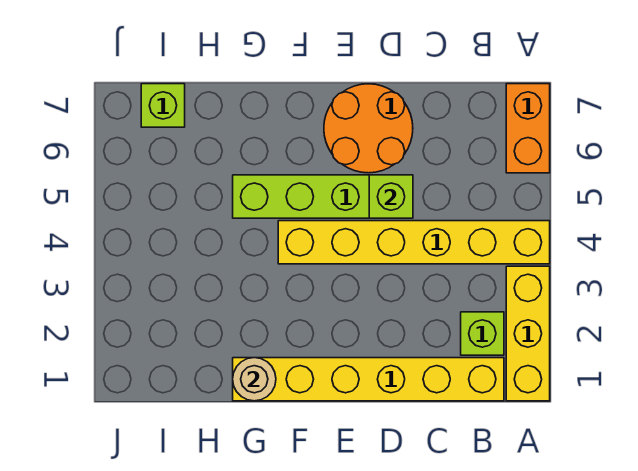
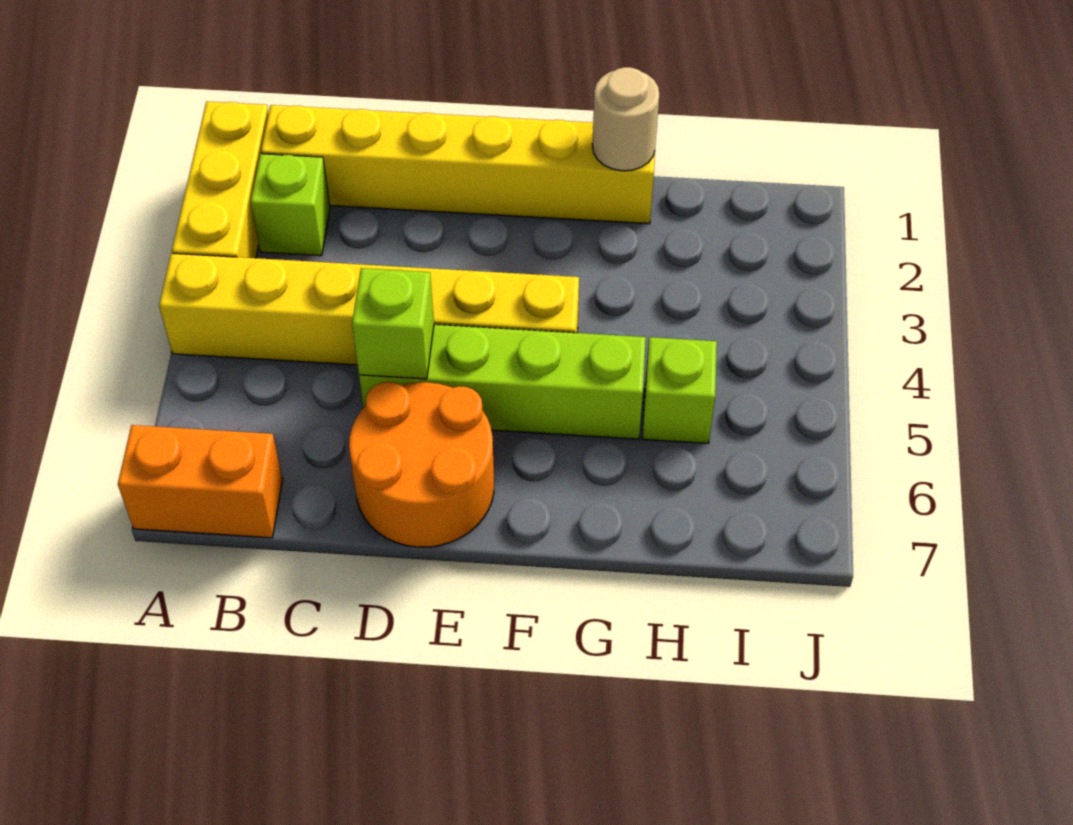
orange brick A6:A7 level 1 -> orange brick A7:B7 level 1
lime brick I7 level 1 -> lime brick H5 level 1

